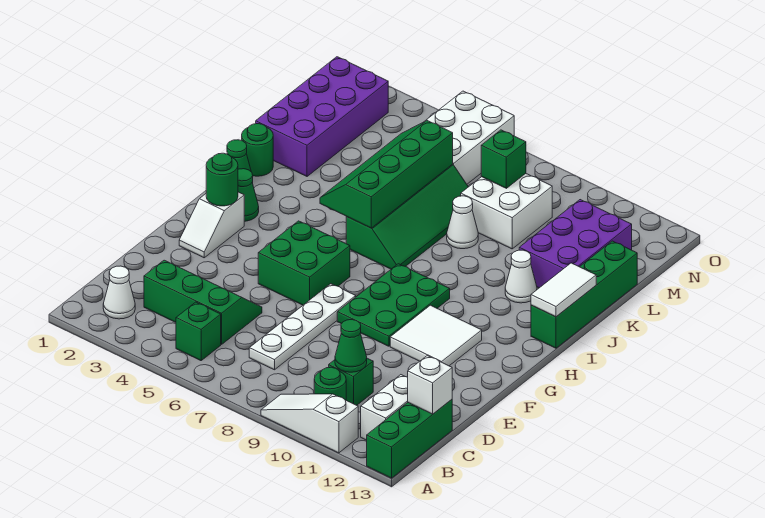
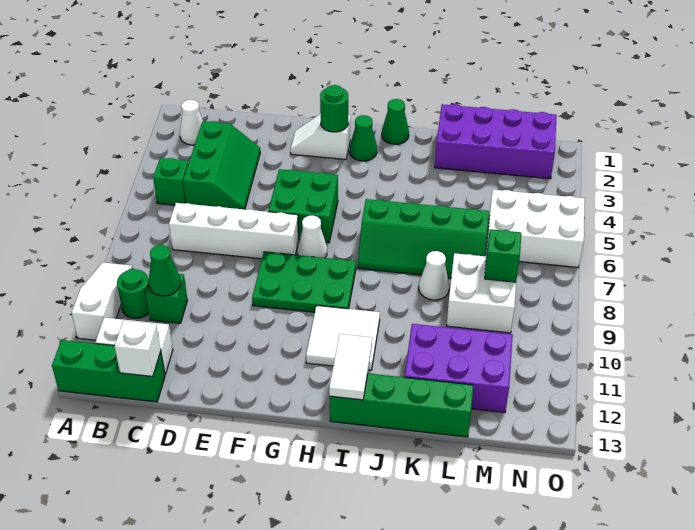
white plate C7:F7 level 1 -> white brick C7:F7 level 1
white tile F10:G11 level 1 -> white tile H10:I11 level 1
green slope I5:L6 level 2 top 6 -> none
white tile I13:J13 level 2 -> white tile I12:I13 level 2
green round brick J1 level 1 -> none
white cone J11 level 1 -> white cone G7 level 1

